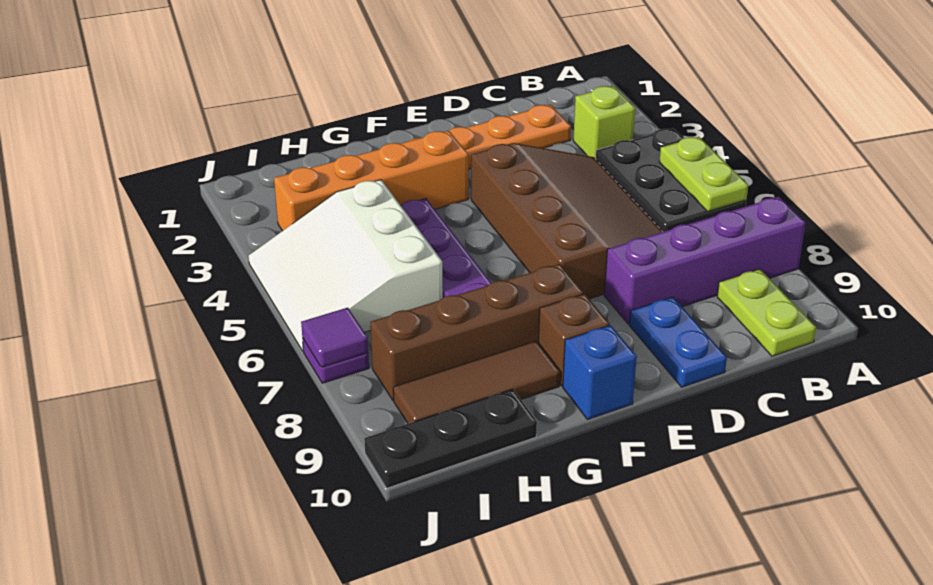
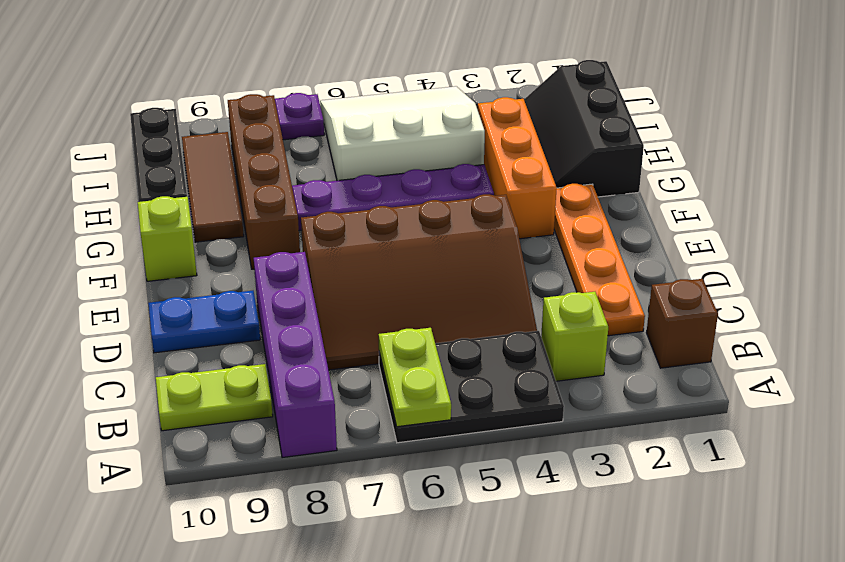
lime plate A5:A6 level 2 -> lime plate A6:B6 level 2
orange brick F3:I3 level 1 -> orange brick F3:H3 level 1
brown brick F9 level 1 -> brown brick B1 level 1
blue brick F10 level 1 -> lime brick F10 level 1
none -> black slope G1:I2 level 1 top 1
purple tile J7 level 2 -> none

